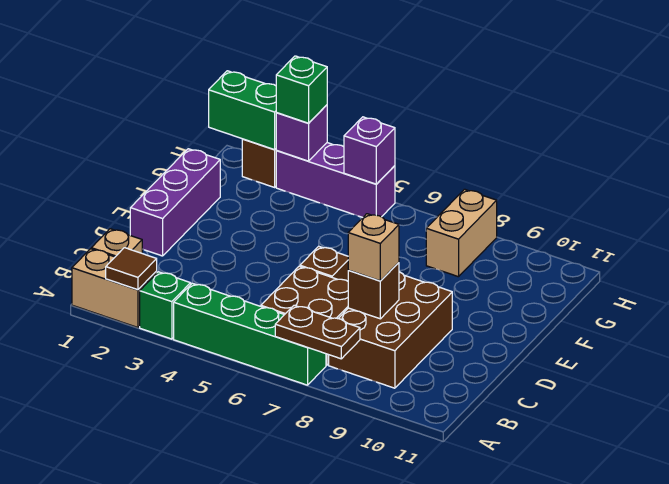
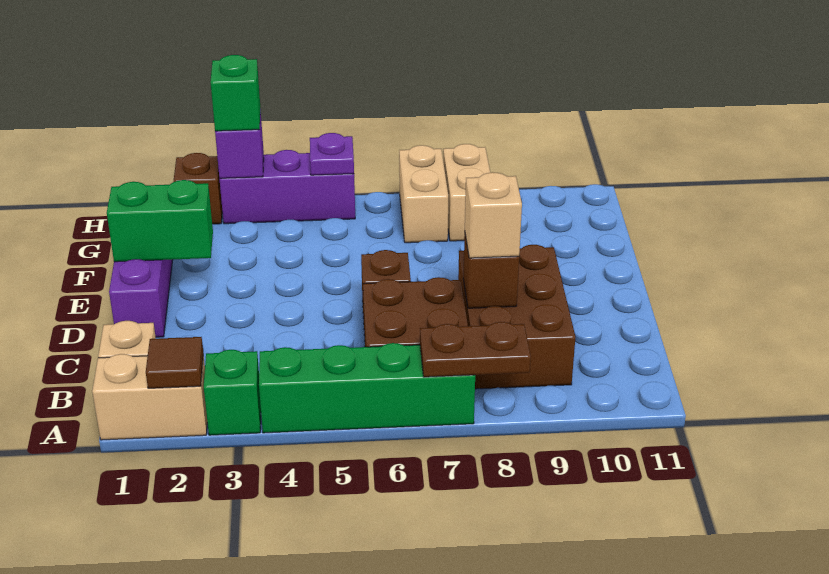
none -> tan brick G7:H7 level 1
green brick H1:H2 level 2 -> green brick E1:E2 level 2
purple brick H5 level 2 -> purple plate H5 level 2

